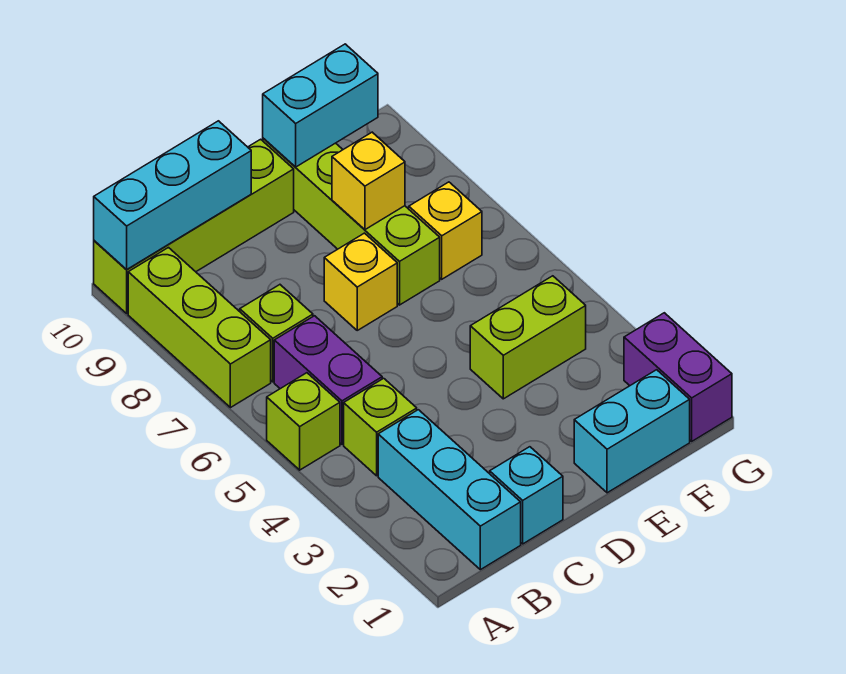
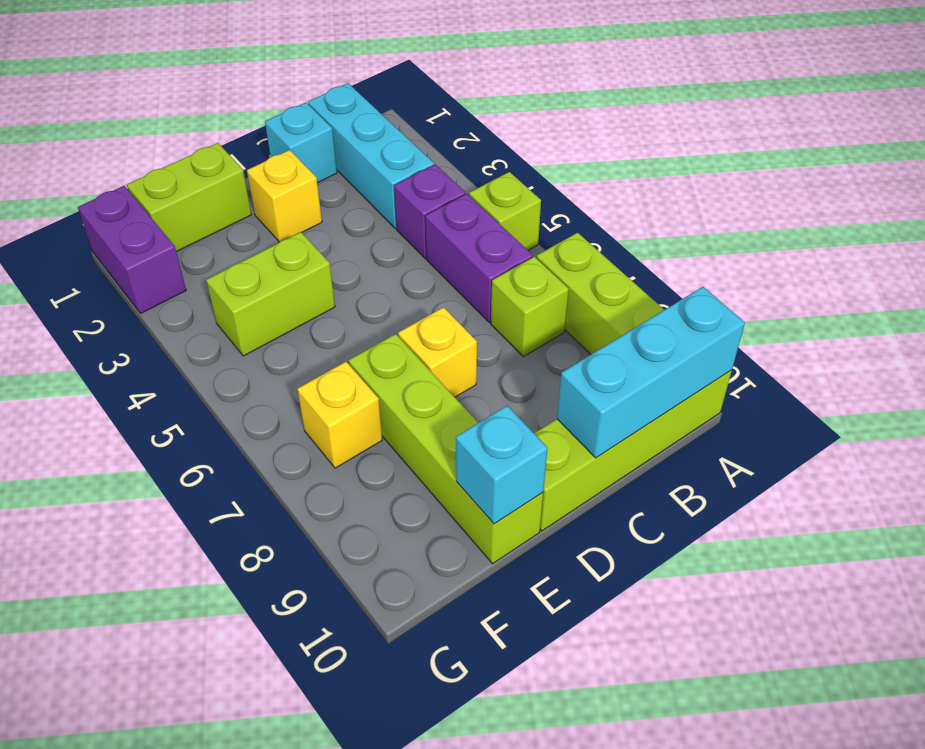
lime brick B4 level 1 -> purple brick B4 level 1
cyan brick E1:F1 level 1 -> lime brick E1:F1 level 1
yellow brick E8 level 2 -> yellow brick D2 level 1
cyan brick E10:F10 level 2 -> cyan brick E10 level 2

